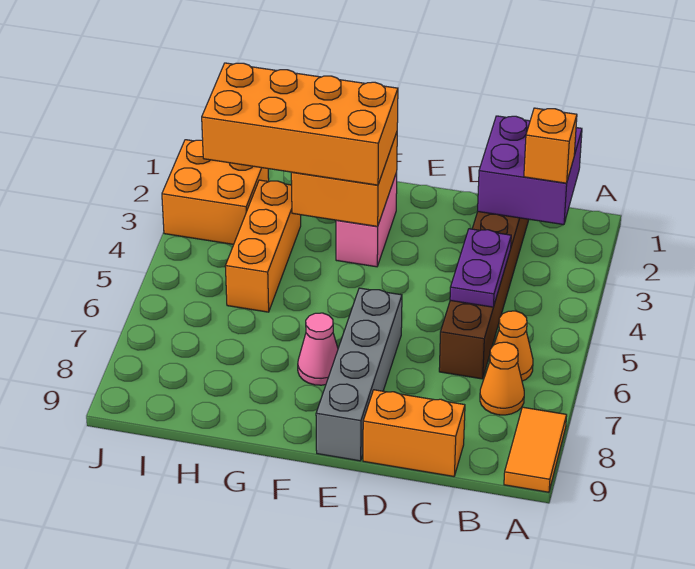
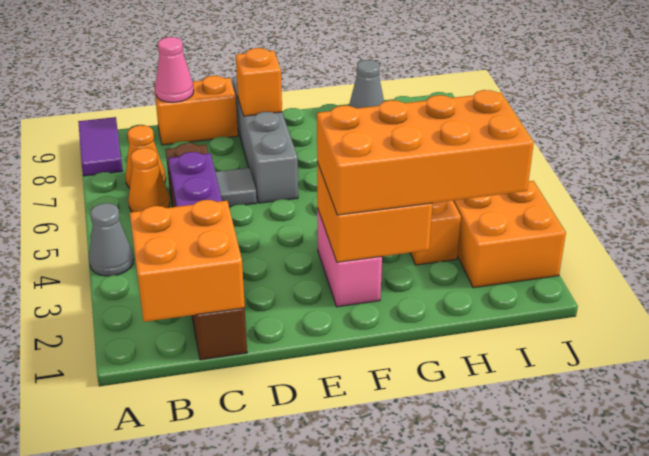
none -> grey cone A4 level 1
orange tile A8:A9 level 1 -> purple tile A8:A9 level 1
purple brick B1:C2 level 2 -> orange brick B1:C2 level 2
orange brick B2 level 3 -> orange brick E8 level 2
none -> grey tile D6 level 1
pink cone F7 level 1 -> pink cone C9 level 2
none -> grey cone H9 level 1

